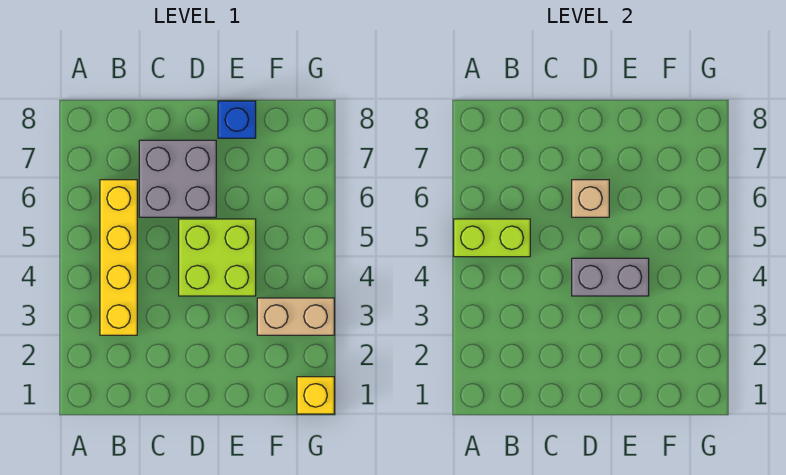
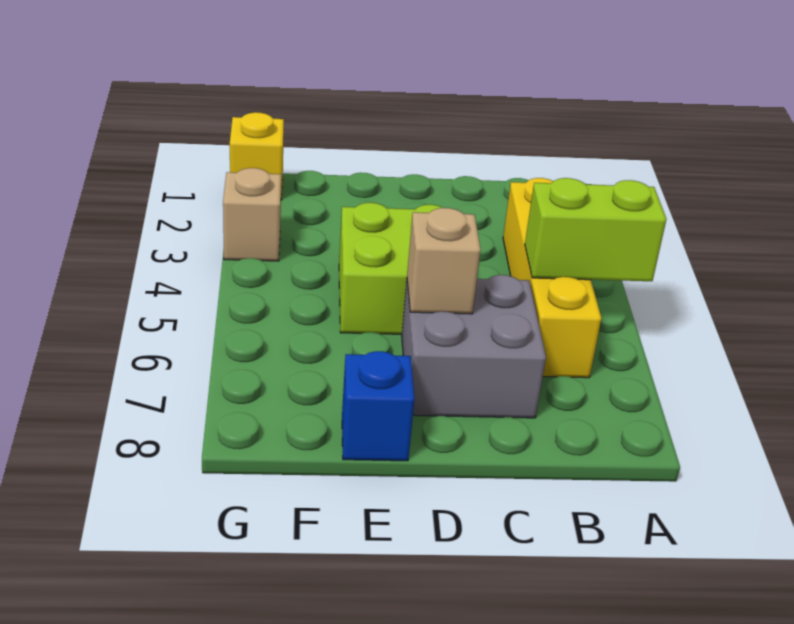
grey brick D4:E4 level 2 -> none
tan brick F3:G3 level 1 -> tan brick G3 level 1

